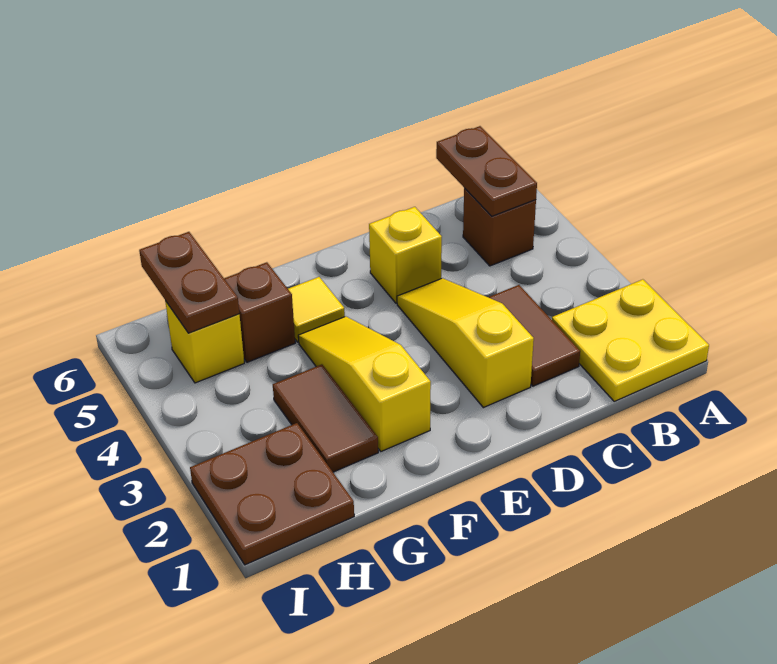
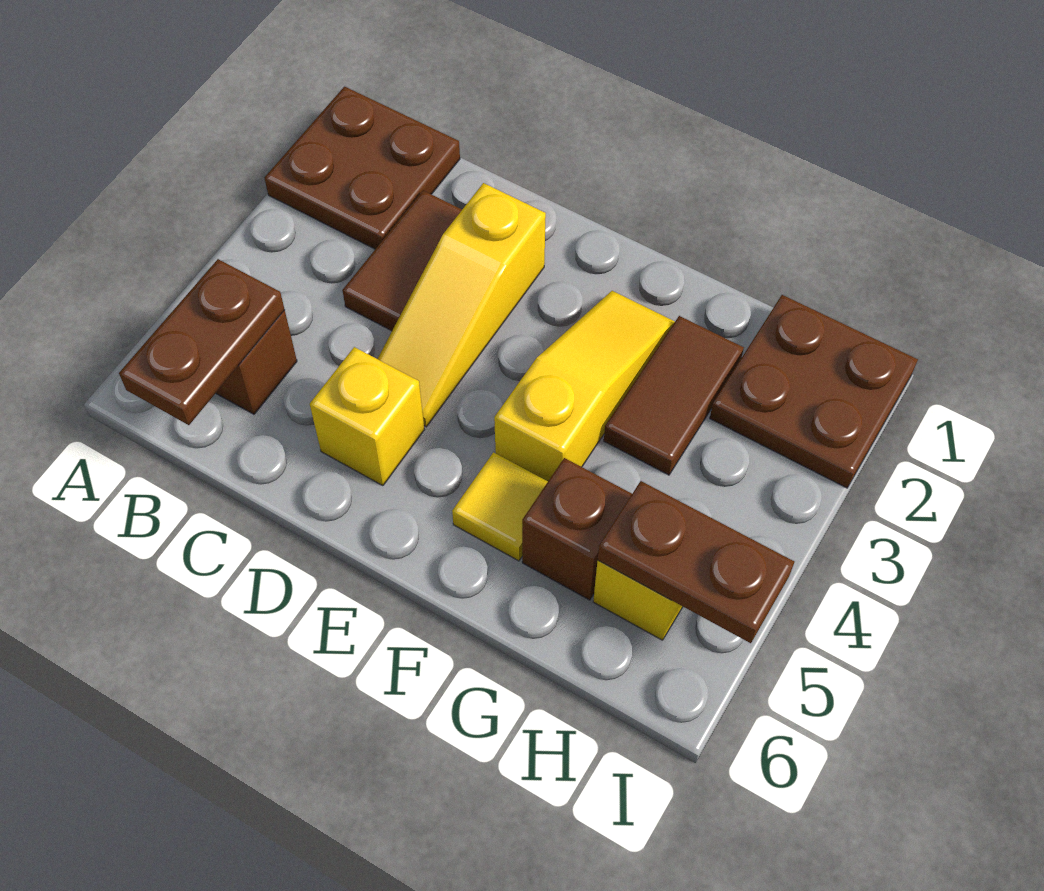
yellow plate A1:B2 level 1 -> brown plate A1:B2 level 1
yellow slope F2:F4 level 1 top 2 -> yellow slope F2:F4 level 1 top 4
brown plate H5:H6 level 2 -> brown plate H5:I5 level 2

